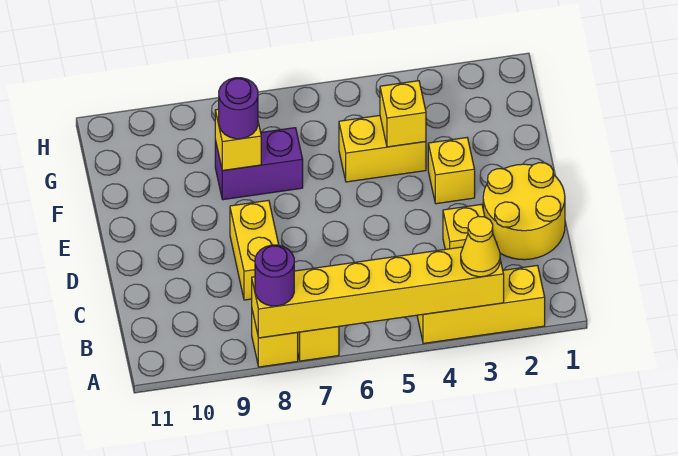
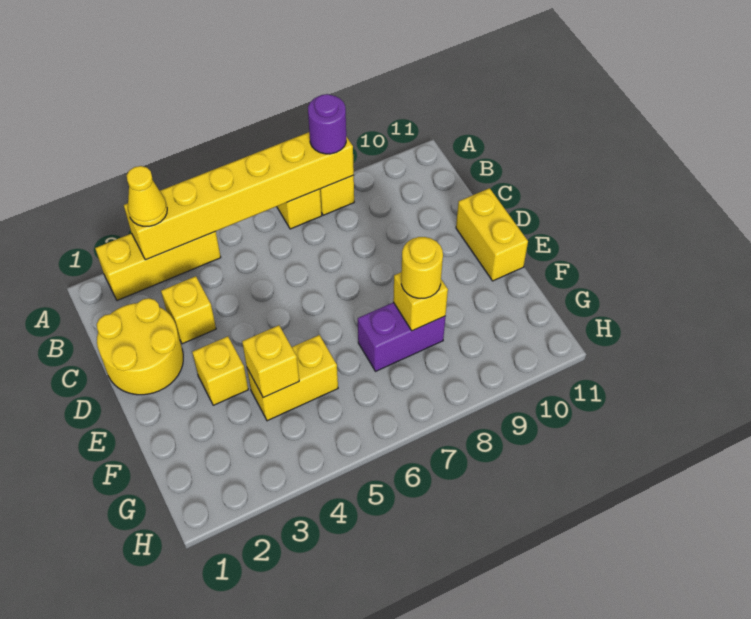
yellow brick C8:D8 level 1 -> yellow brick D11:E11 level 1
purple round brick F8 level 3 -> yellow round brick F8 level 3

